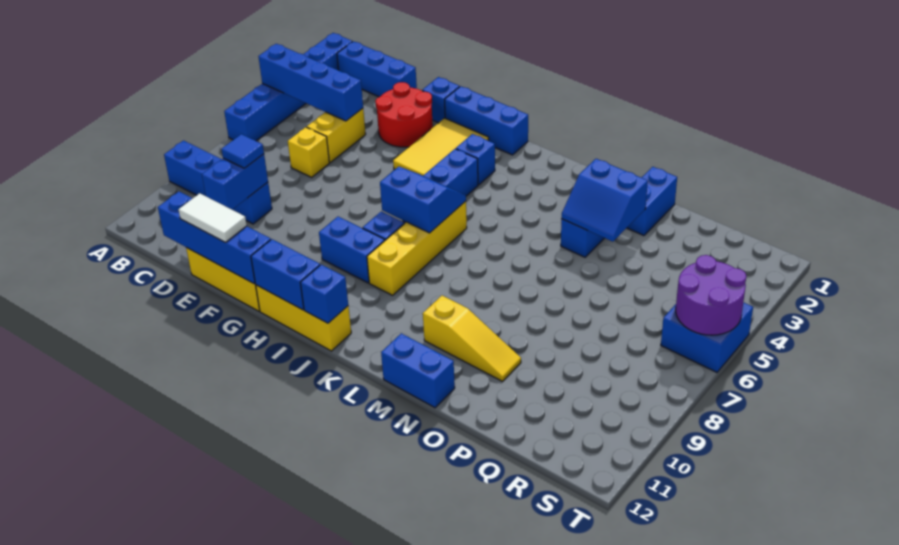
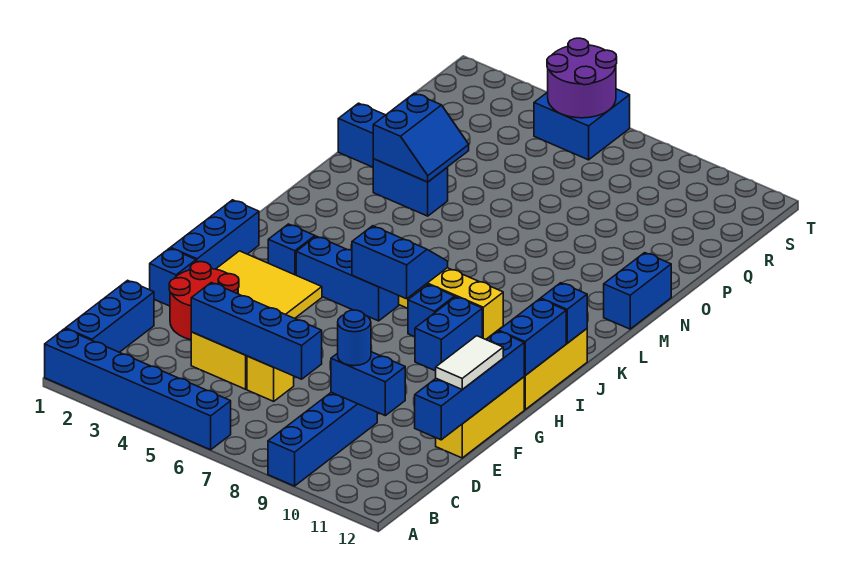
blue brick A4:D4 level 2 -> blue brick D4:D7 level 2
blue tile D9 level 3 -> blue round brick D9 level 3
blue slope I6:J7 level 2 top 7 -> blue slope I6:J7 level 2 top I
yellow slope M10:O10 level 1 top M -> none

